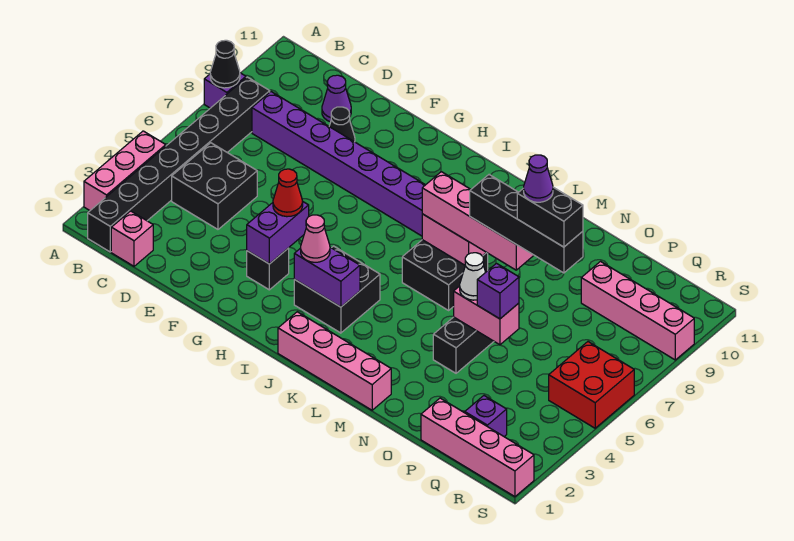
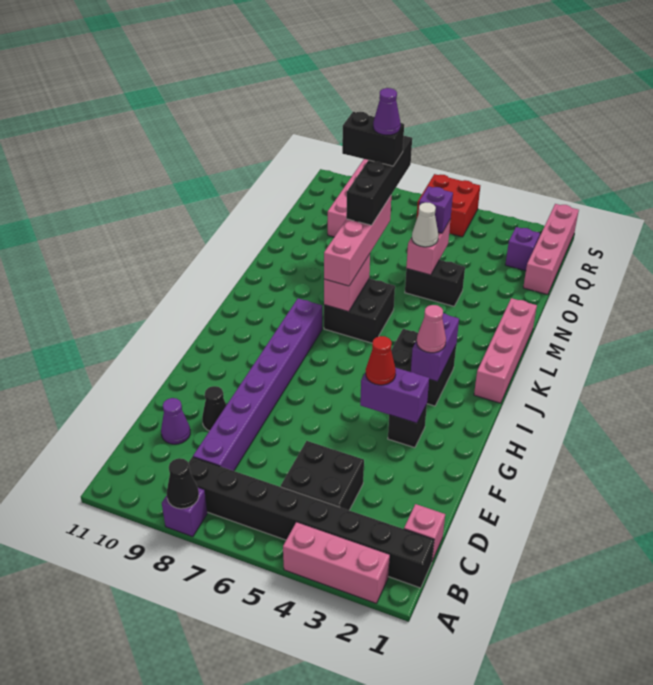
black brick O7:P7 level 5 -> black brick O7:O8 level 5

